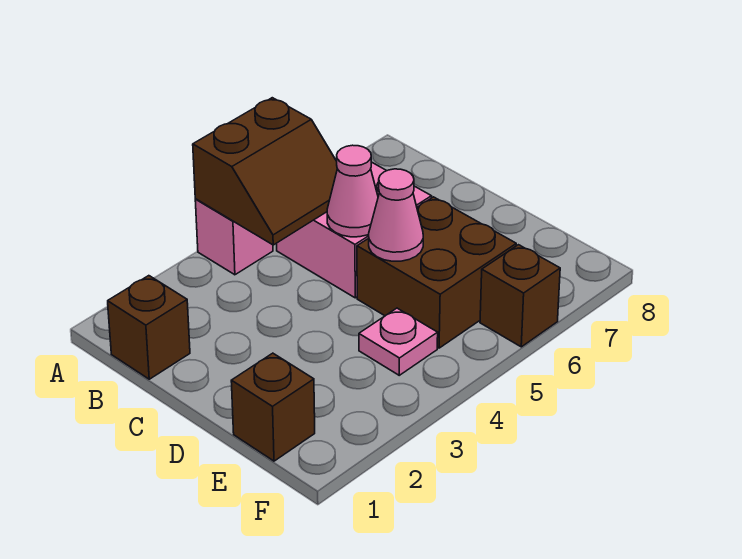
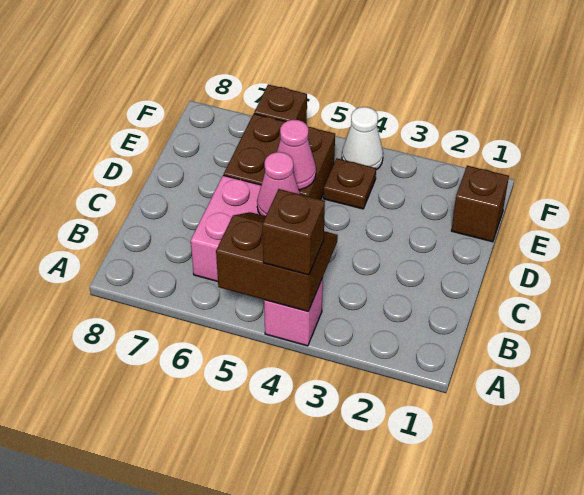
brown brick B1 level 1 -> brown brick A4 level 3
pink plate E4 level 1 -> brown plate E4 level 1
none -> white cone F4 level 1

